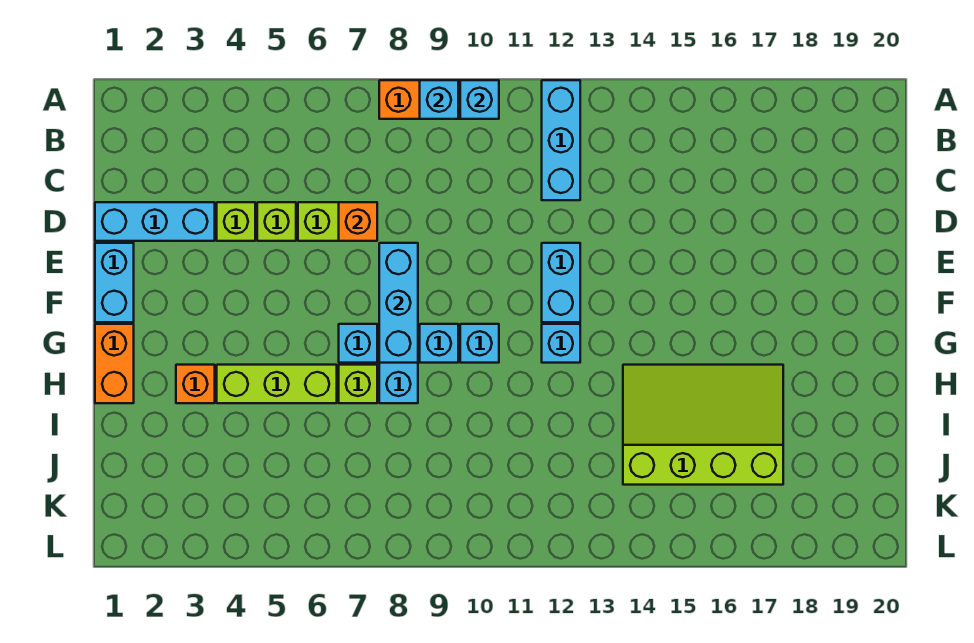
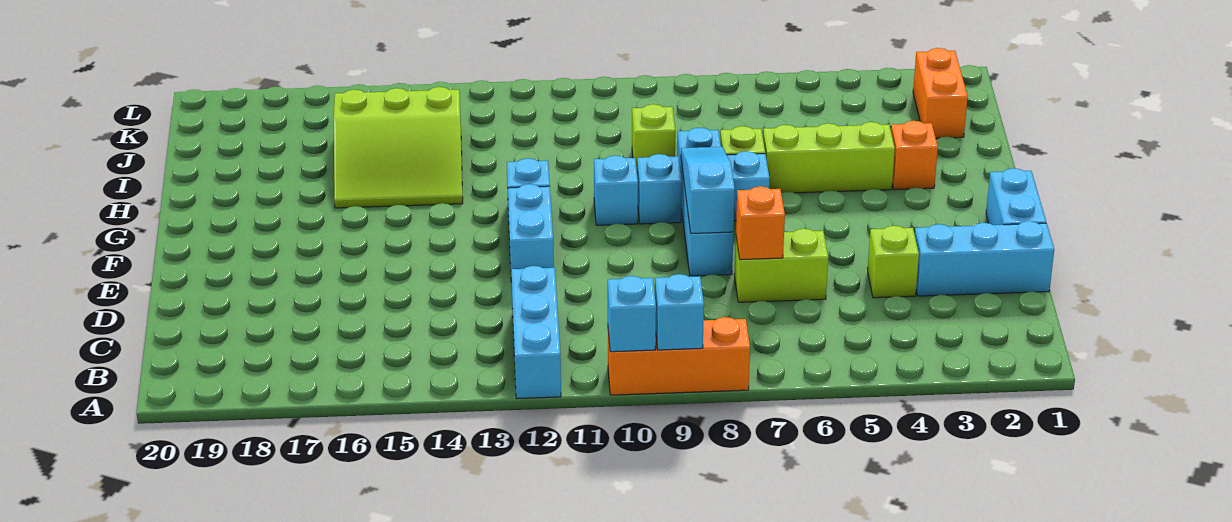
lime brick D5 level 1 -> lime brick I9 level 1
cyan brick E8:G8 level 2 -> cyan slope E8:G8 level 2 top E
orange brick G1:H1 level 1 -> orange brick J2:K2 level 1
lime slope H14:J17 level 1 top J -> lime slope H14:J16 level 1 top J

